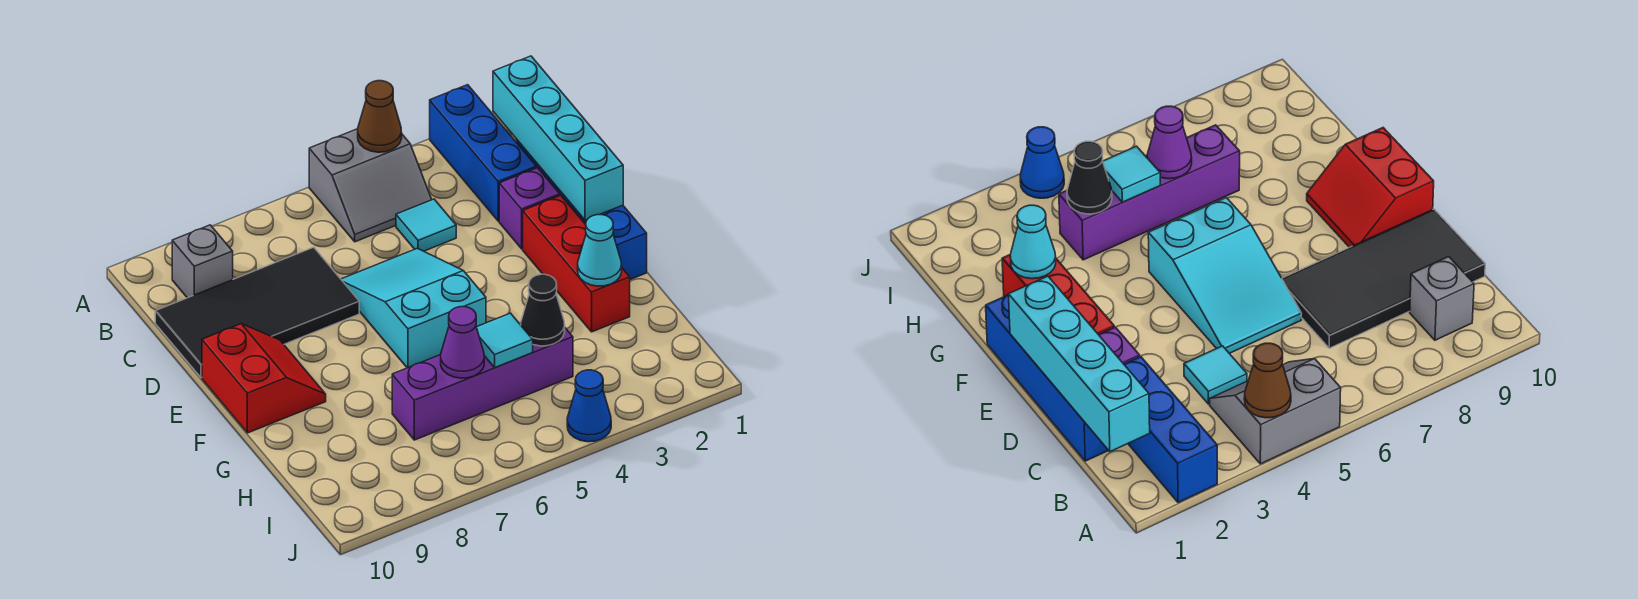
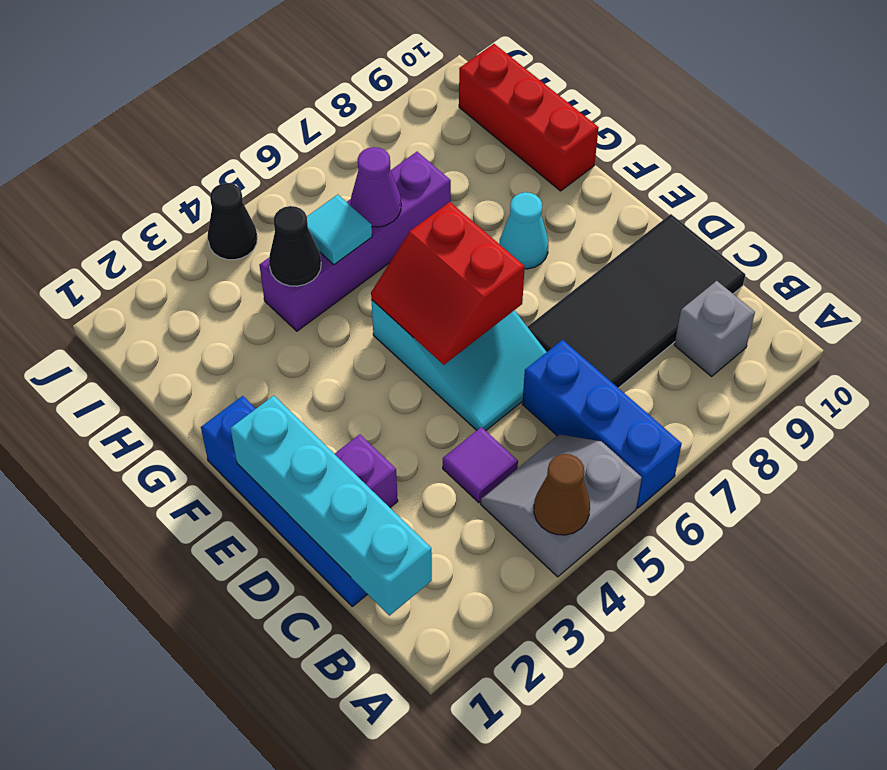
blue brick A2:C2 level 1 -> blue brick A6:C6 level 1
cyan tile C4 level 1 -> purple tile C4 level 1
red brick E2:G2 level 1 -> red brick G10:I10 level 1
red slope E9:F10 level 1 top 10 -> red slope E5:F6 level 2 top 6
cyan cone G2 level 2 -> cyan cone F8 level 1
blue cone J4 level 1 -> black cone J4 level 1

